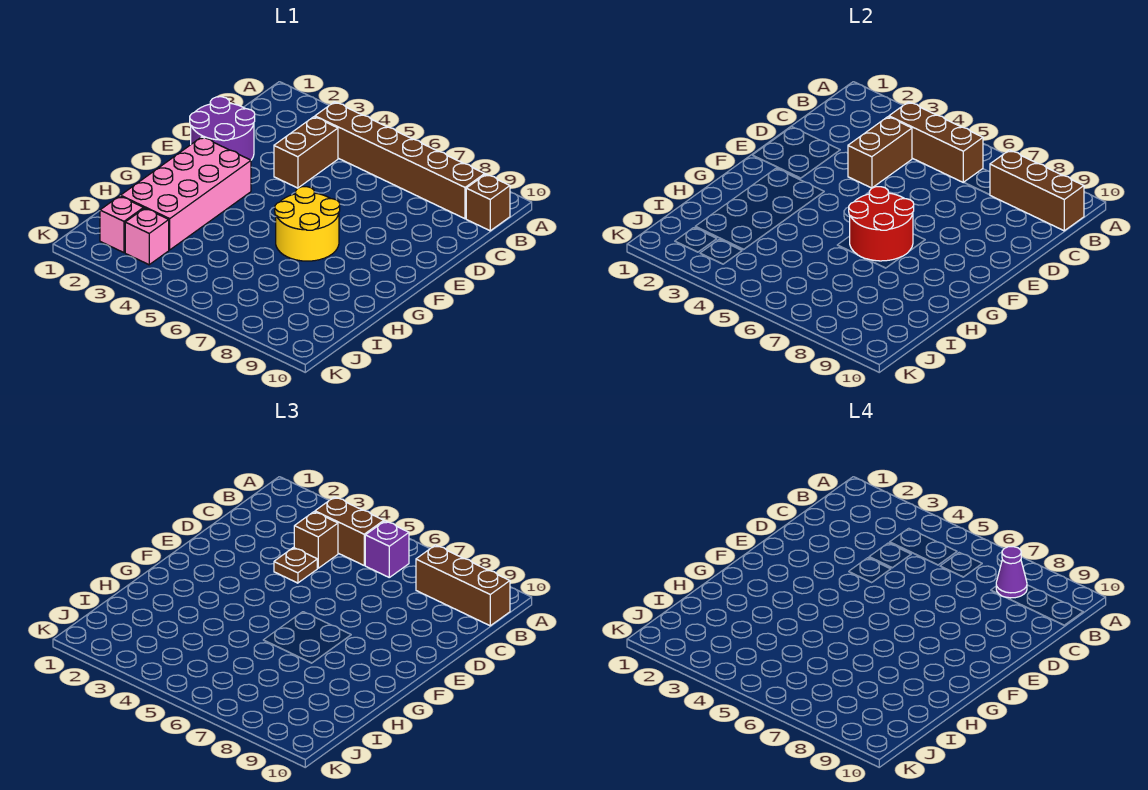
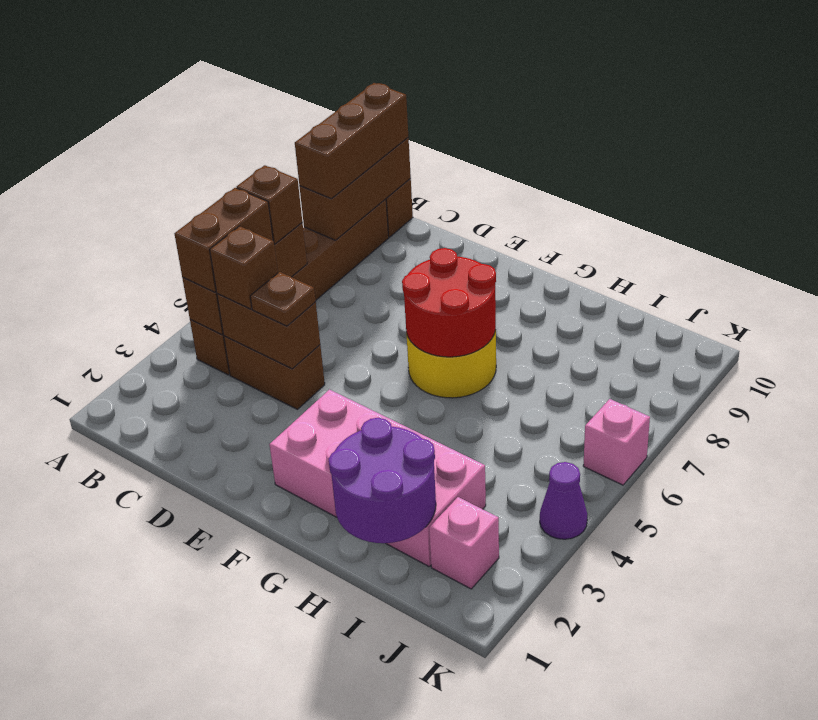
purple brick B6 level 3 -> brown brick B6 level 3
purple cone B8 level 4 -> purple cone K4 level 1
purple round brick D1:E2 level 1 -> purple round brick H1:I2 level 2
pink brick J3 level 1 -> pink brick K6 level 1

